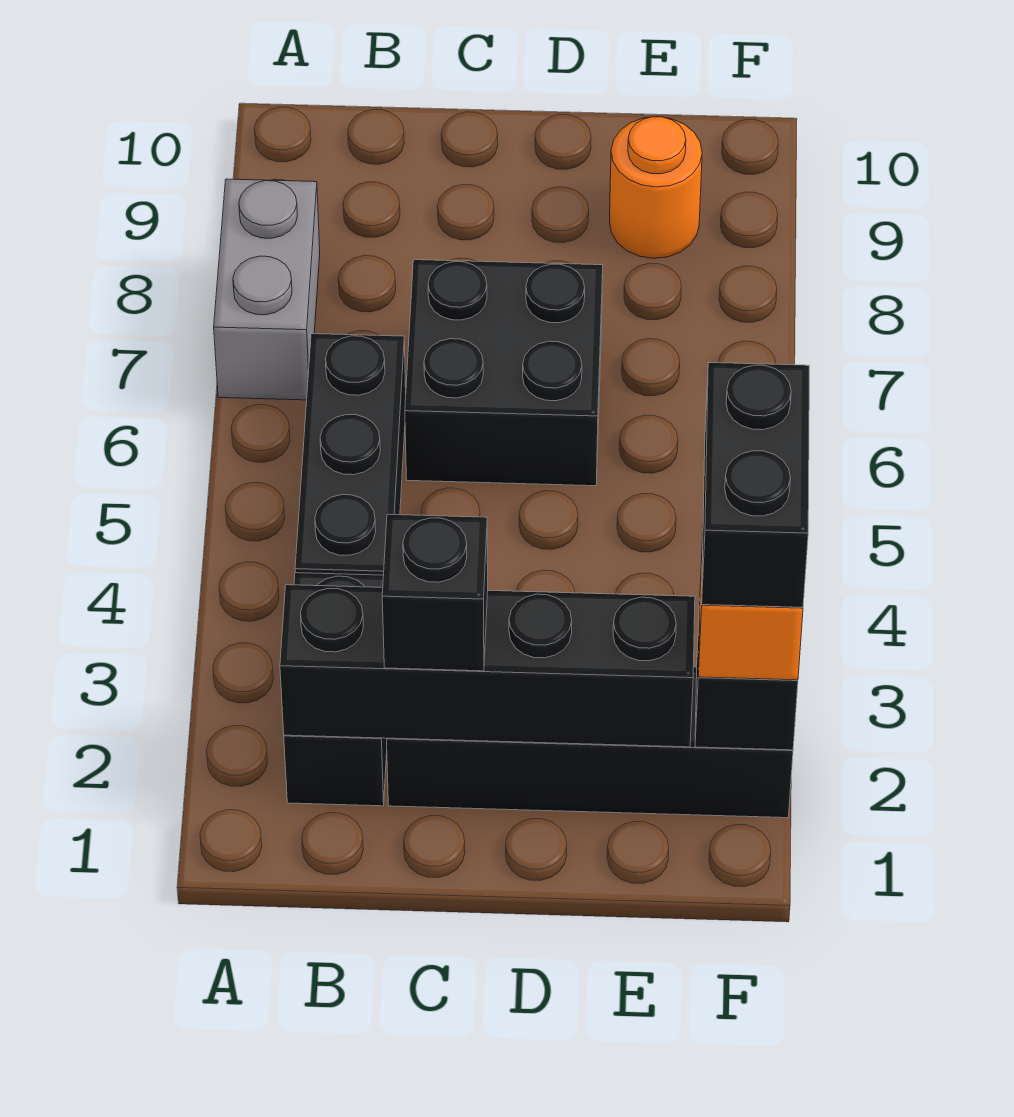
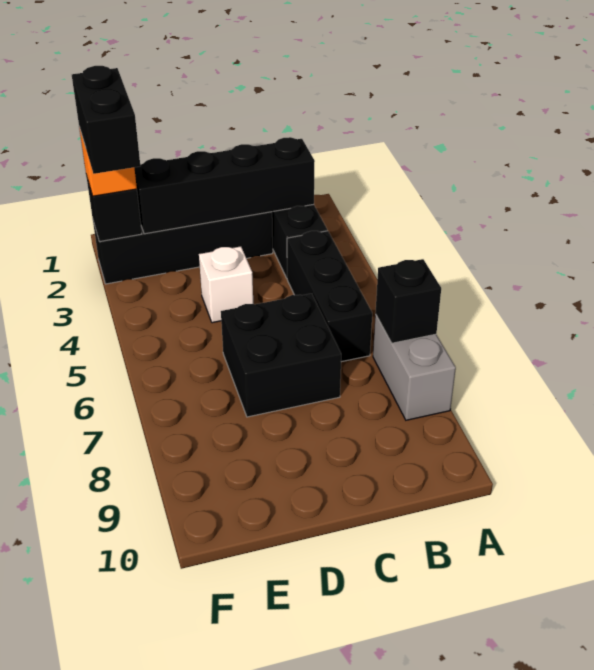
black brick C2 level 3 -> black brick A7 level 2
none -> white brick D4 level 1
orange round brick E9 level 1 -> none

